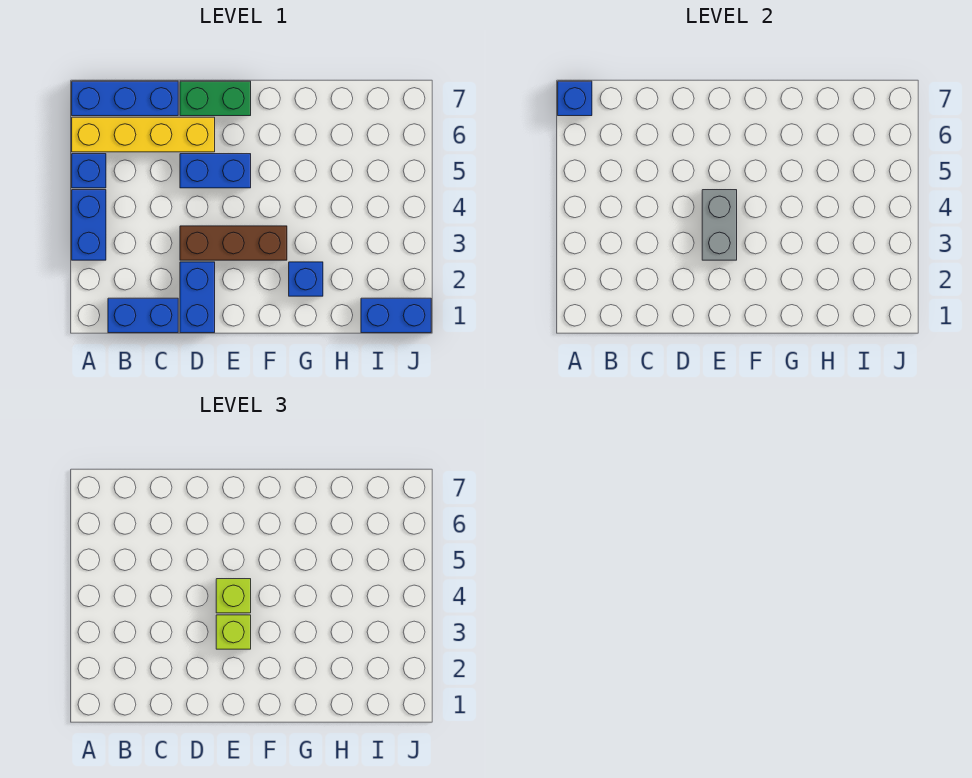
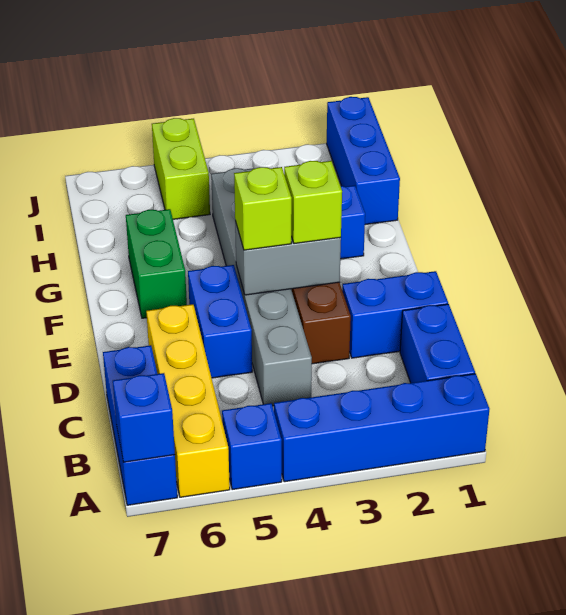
blue brick A3:A4 level 1 -> blue brick A1:A4 level 1
none -> grey brick C4:H4 level 1
green brick D7:E7 level 1 -> green brick F6:G6 level 1
blue brick I1:J1 level 1 -> blue brick H1:J1 level 1
none -> lime brick I5:J5 level 1

